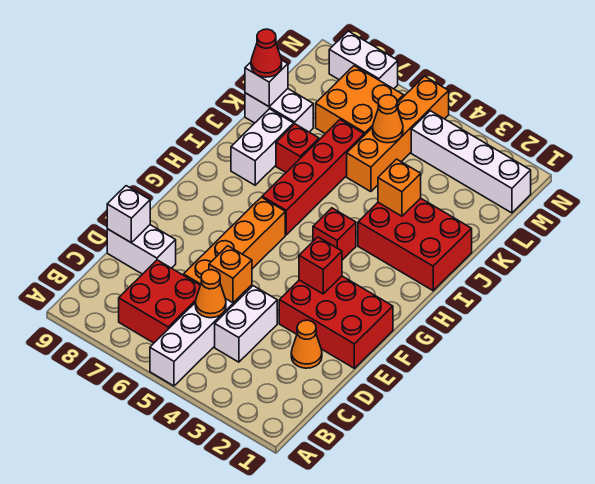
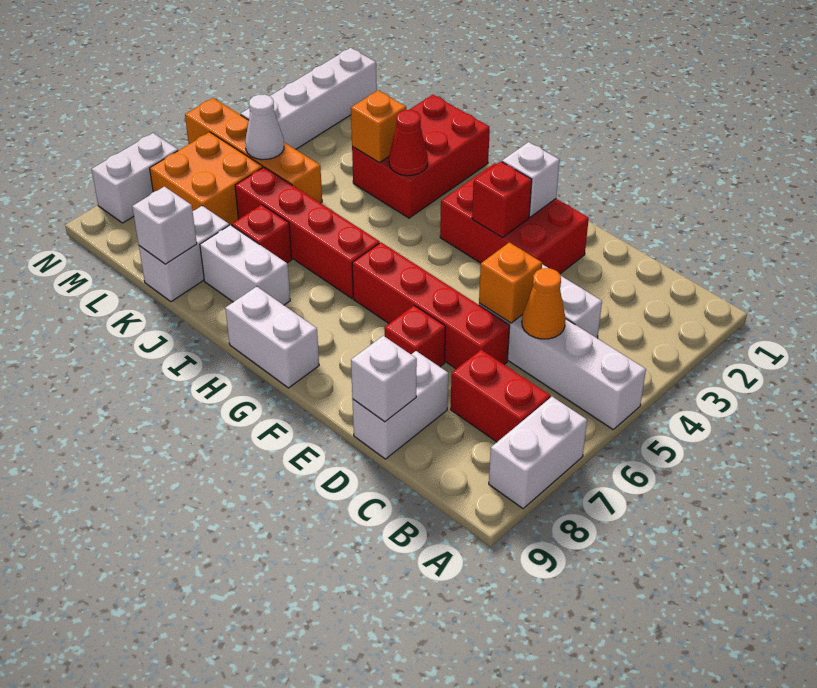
none -> white brick A7:A8 level 1
red brick B6:C7 level 1 -> red brick B7:C7 level 1
orange cone D2 level 1 -> none
orange brick D6:G6 level 1 -> red brick D6:G6 level 1
red brick E1:F3 level 1 -> red brick E2:G3 level 1
none -> white brick F2 level 2
none -> white brick G9:H9 level 1
red brick H4 level 1 -> red brick E7 level 1
red cone K9 level 3 -> red cone I3 level 2
orange cone L5 level 2 -> white cone L5 level 2

